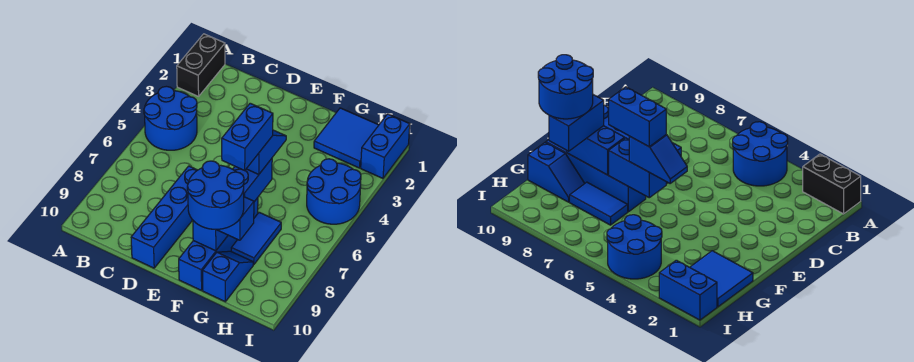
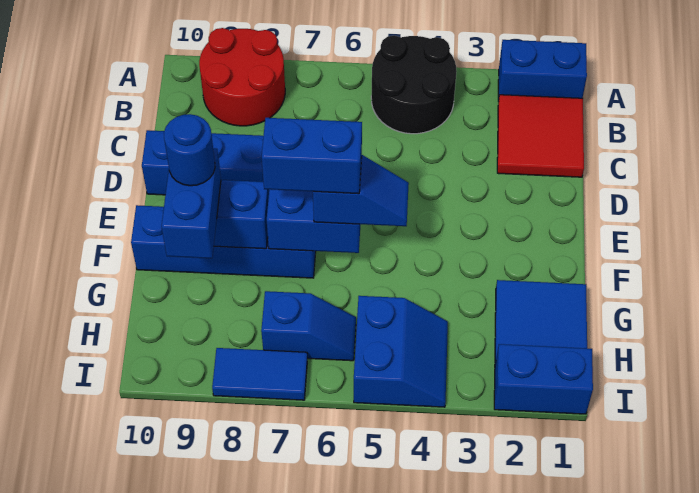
black brick A1:A2 level 1 -> blue brick A1:A2 level 1
blue round brick A4:B5 level 1 -> black round brick A4:B5 level 1
none -> red round brick A8:B9 level 1
none -> red tile B1:C2 level 1
blue round brick F9:G10 level 4 -> blue round brick F9 level 4
blue tile G7:G8 level 1 -> blue tile I7:I8 level 1
blue slope G9:G10 level 1 top 10 -> blue slope H6:H7 level 1 top 7
blue round brick H4:I5 level 1 -> blue slope H4:I5 level 1 top 5

